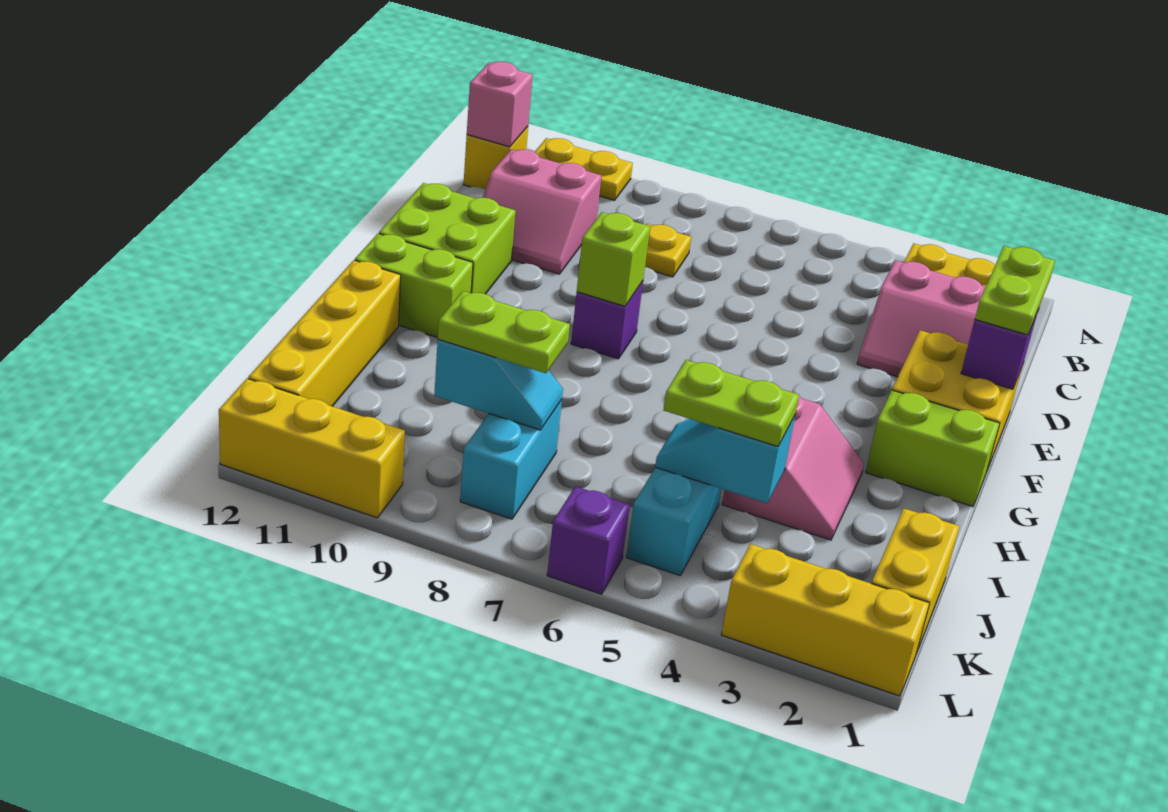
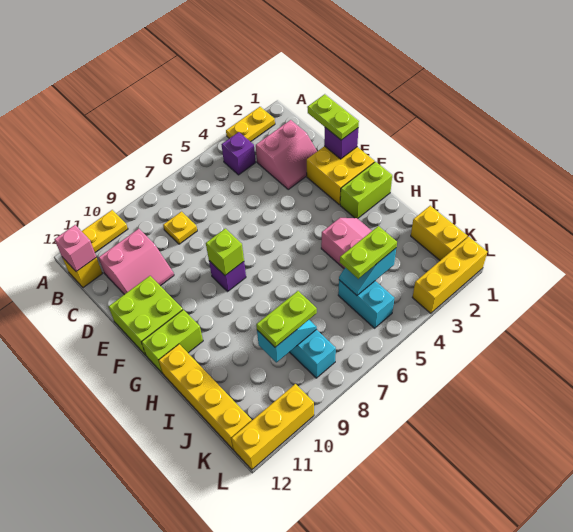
purple brick L6 level 1 -> purple brick B4 level 1

